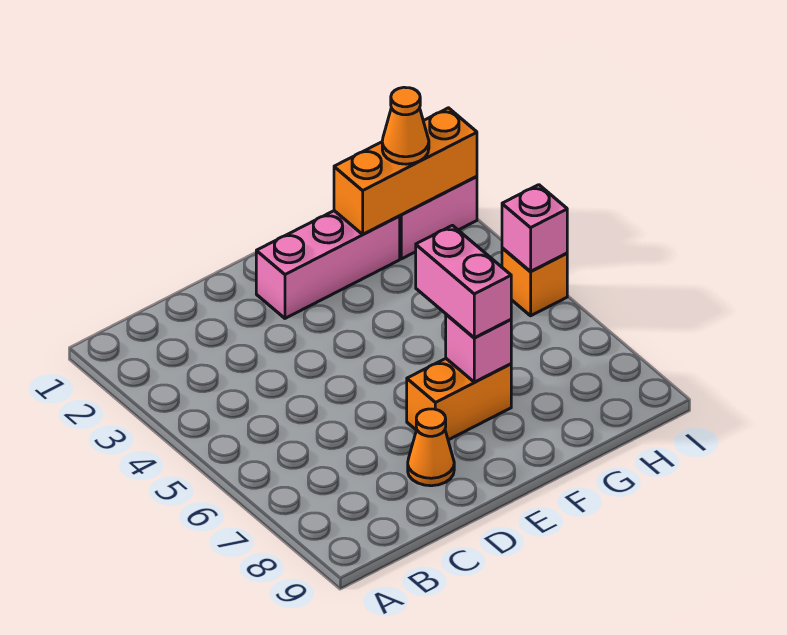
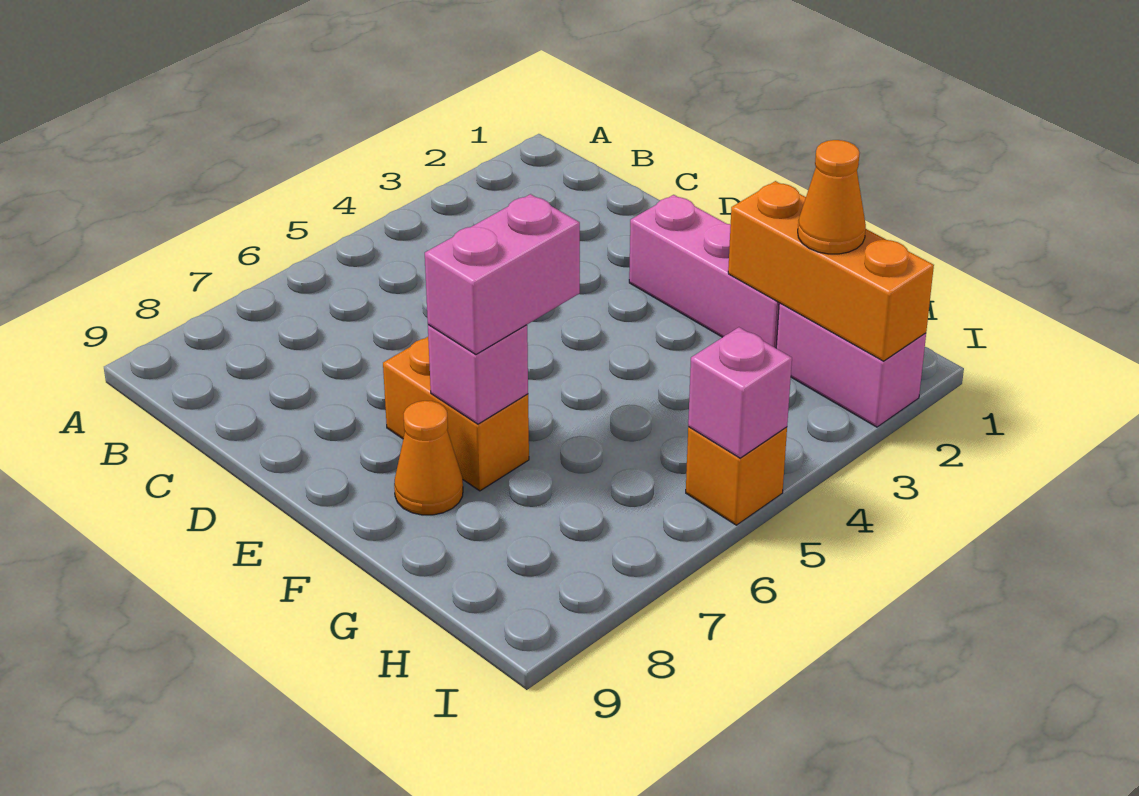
orange cone D8 level 1 -> orange cone F8 level 1

